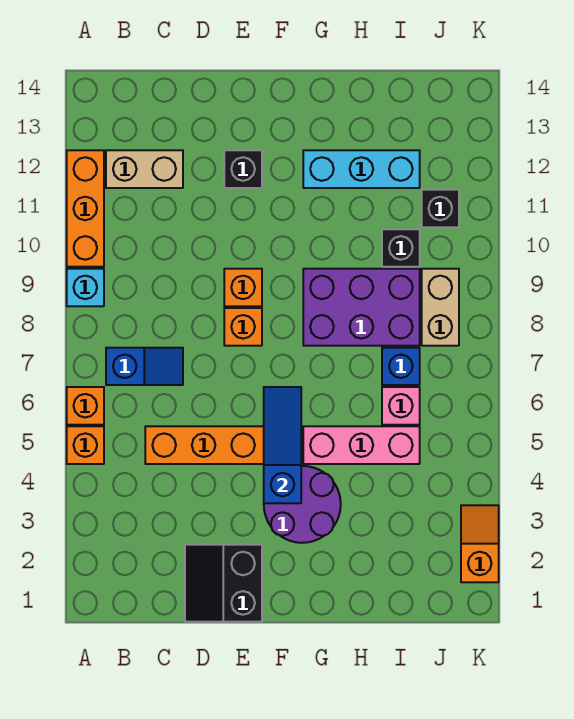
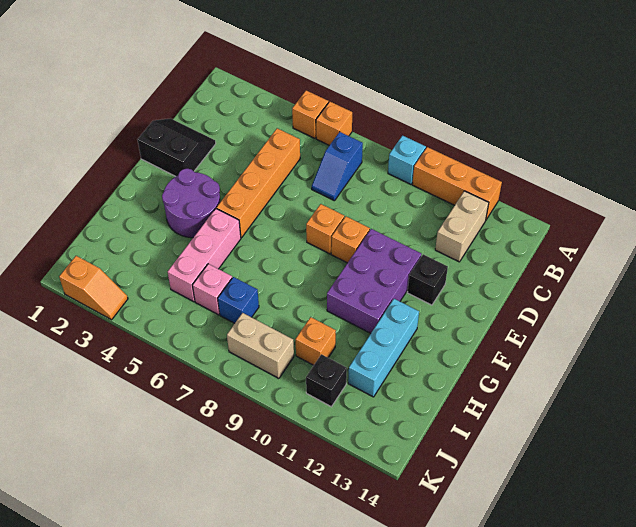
blue slope F4:F6 level 2 top 4 -> none
purple brick G8:I9 level 1 -> purple brick E10:G11 level 1
black brick I10 level 1 -> orange brick I10 level 1

